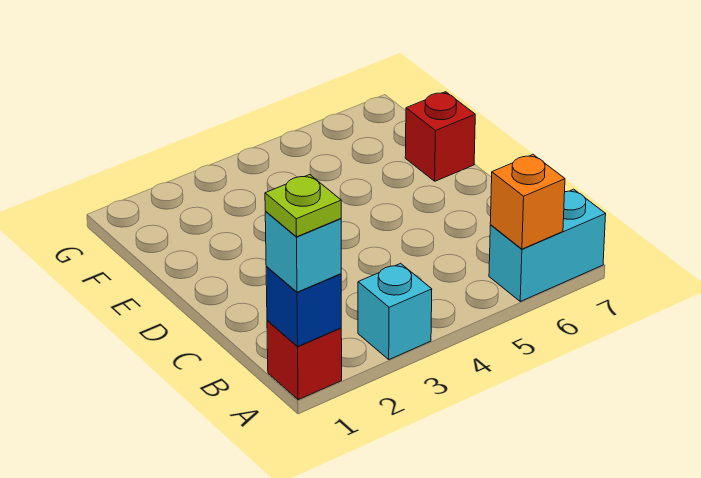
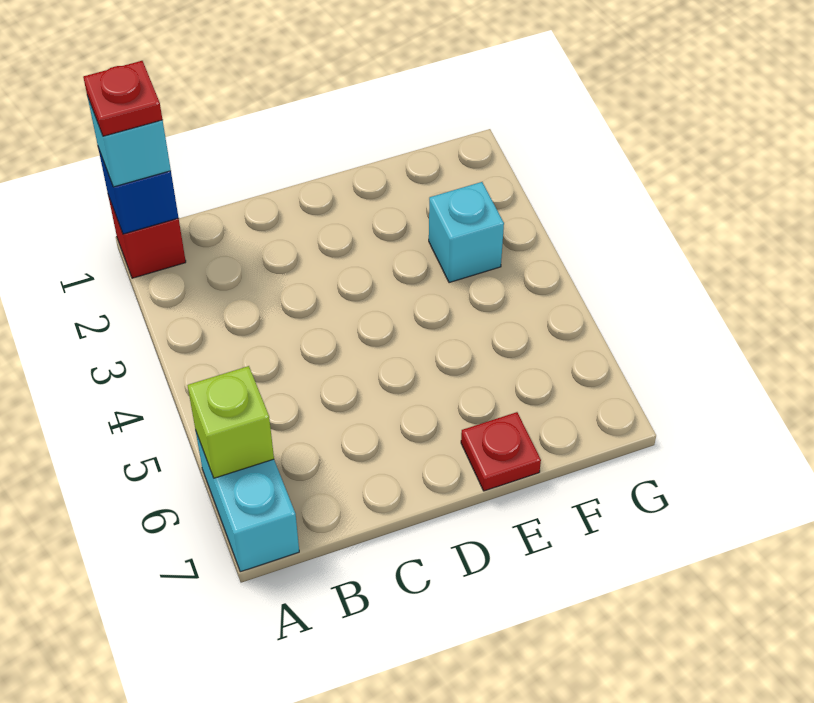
lime plate A1 level 4 -> red plate A1 level 4
cyan brick A3 level 1 -> cyan brick F3 level 1
orange brick A6 level 2 -> lime brick A6 level 2
red brick E7 level 1 -> red plate E7 level 1

